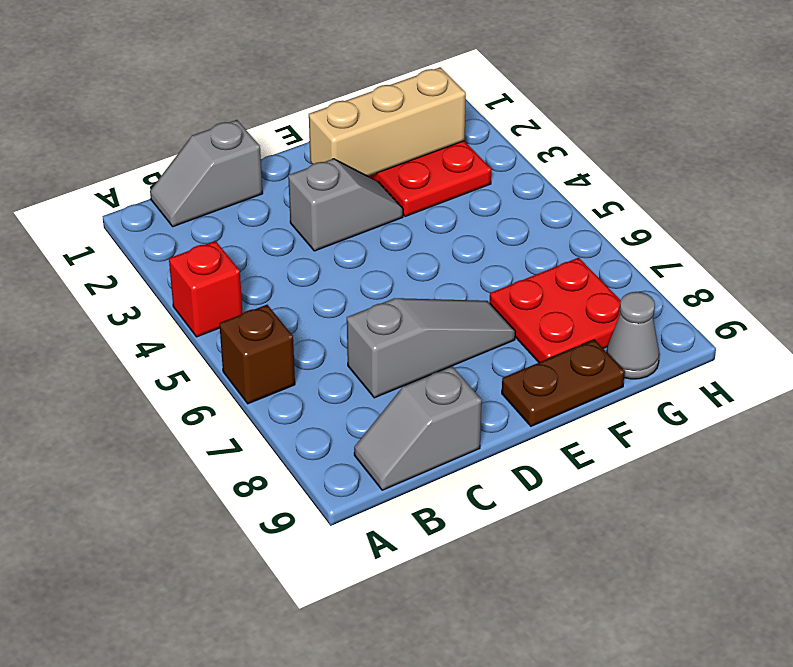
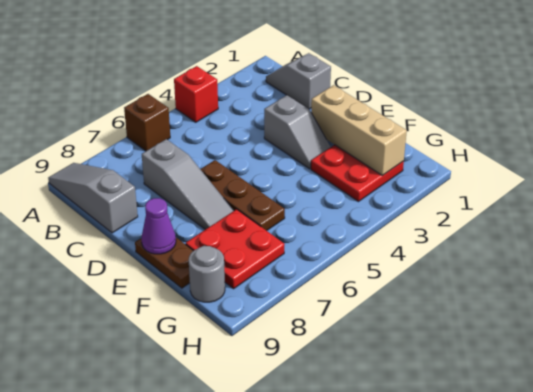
grey slope B9:C9 level 1 top C -> grey slope A9:C9 level 1 top C
none -> brown plate D6:F6 level 1
none -> purple cone E9 level 2
grey cone G9 level 1 -> grey round brick G9 level 1

